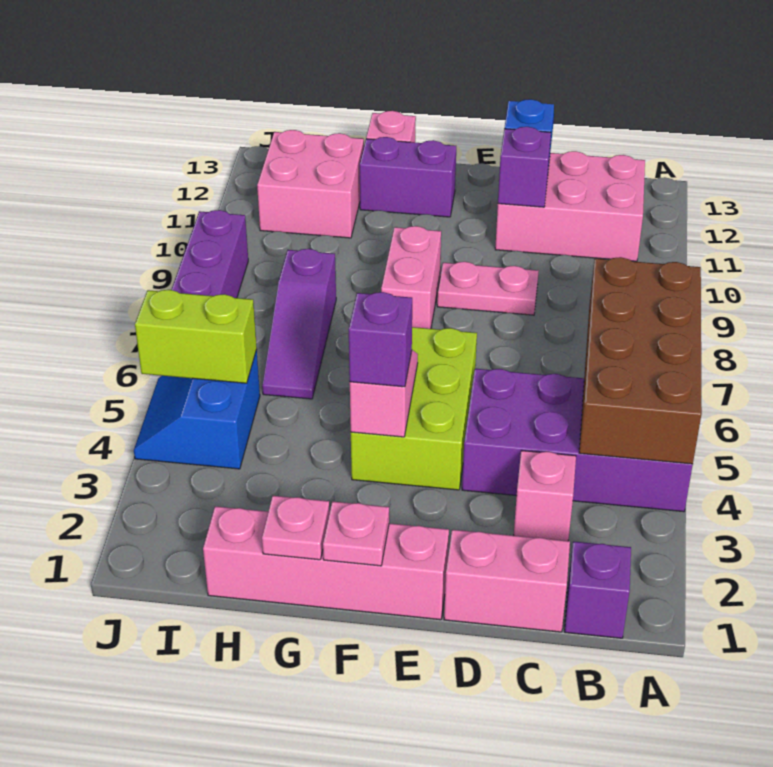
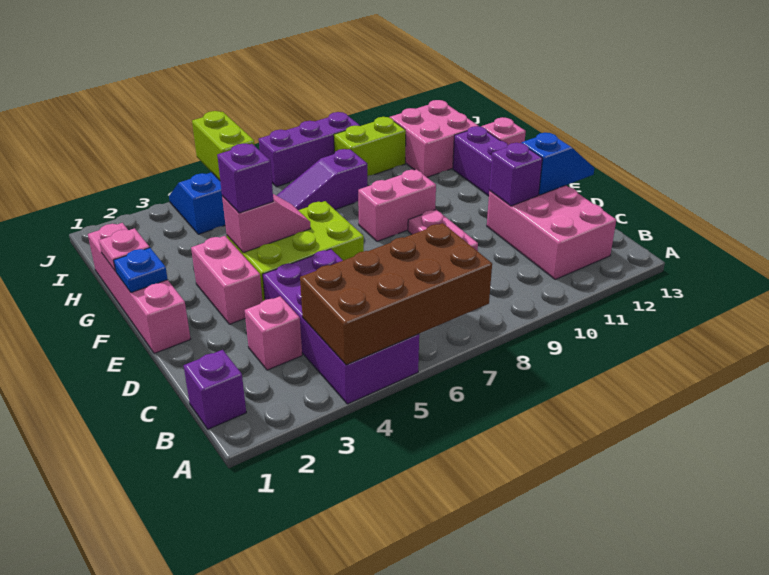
pink brick C1:D1 level 1 -> pink brick E3:F3 level 1
pink plate F1 level 2 -> blue plate F1 level 2
none -> lime brick I9:I10 level 1

